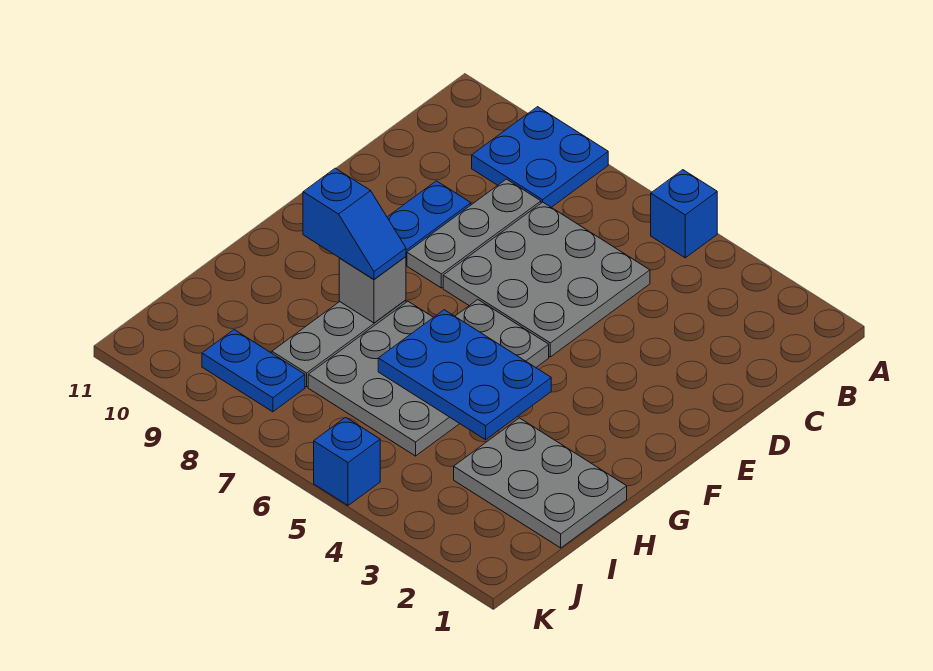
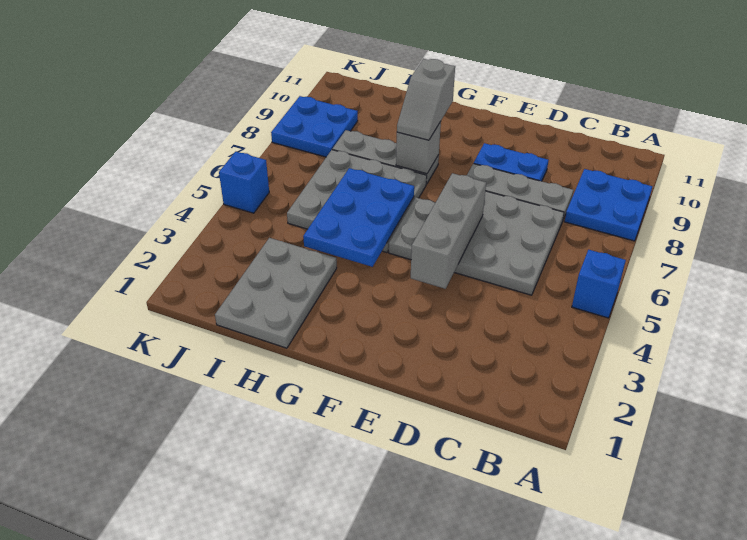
none -> grey brick E4:E6 level 2
blue slope G8:G9 level 3 top 9 -> grey slope G8:G9 level 3 top 9
blue plate J8:J9 level 1 -> blue plate J8:K9 level 1

